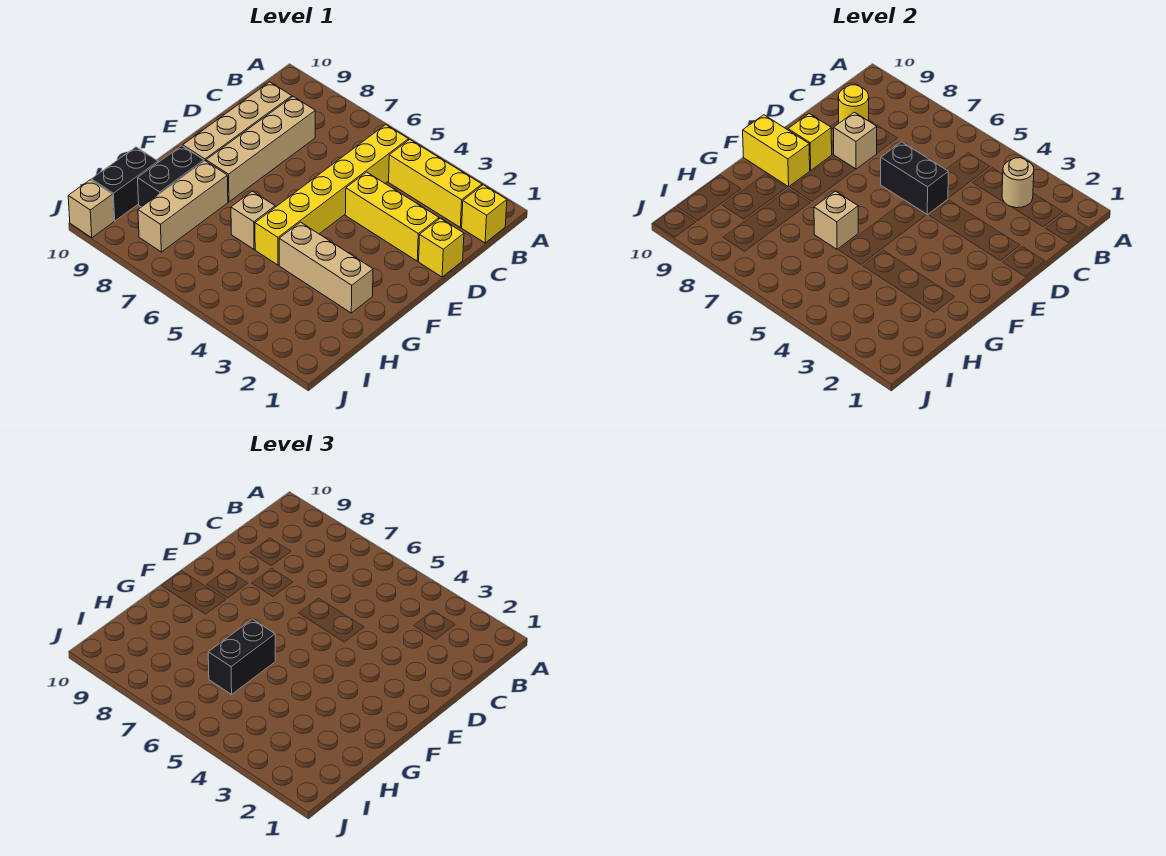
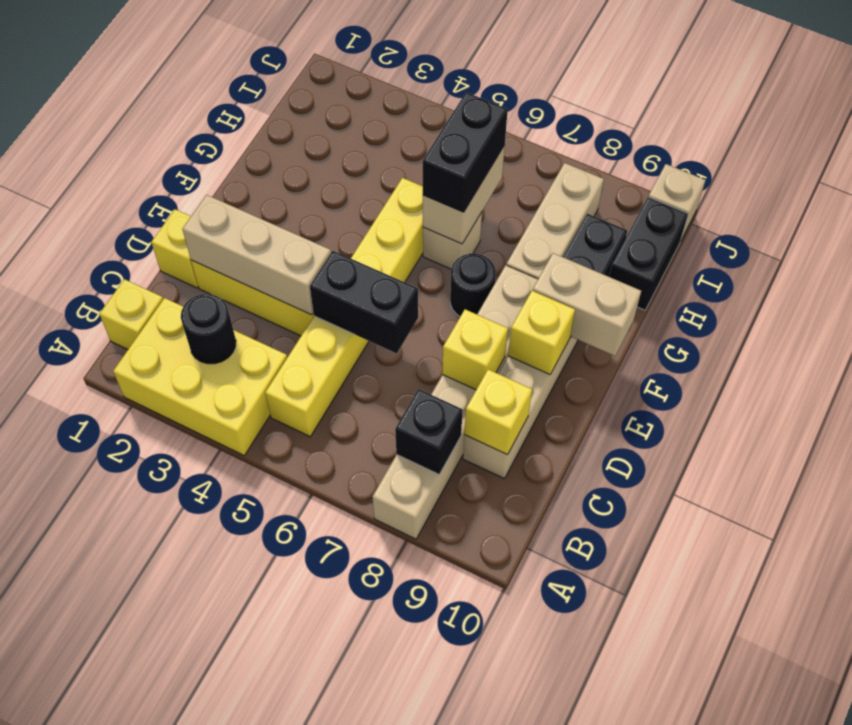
yellow brick B2:B4 level 1 -> yellow brick A2:B4 level 1
tan round brick B3 level 2 -> black round brick B3 level 2
none -> black brick B8 level 2
tan brick C8:F8 level 1 -> tan brick A8:F8 level 1
yellow round brick C9 level 2 -> yellow brick C9 level 2
tan brick D8 level 2 -> yellow brick D8 level 2
none -> black round brick F7 level 1
yellow brick F9:F10 level 2 -> tan brick F9:F10 level 2
tan brick G2:G4 level 1 -> tan brick D2:D4 level 2
tan brick G6 level 2 -> tan brick G6:H6 level 2

